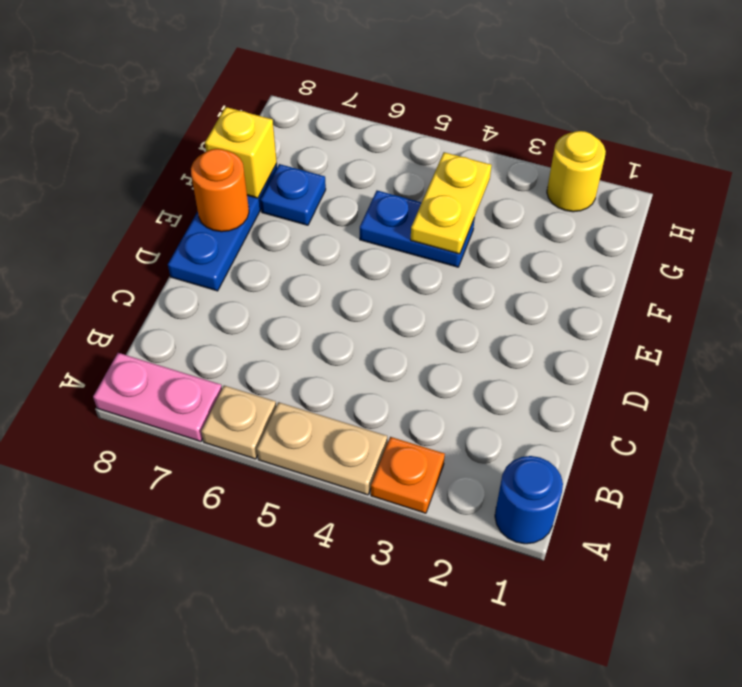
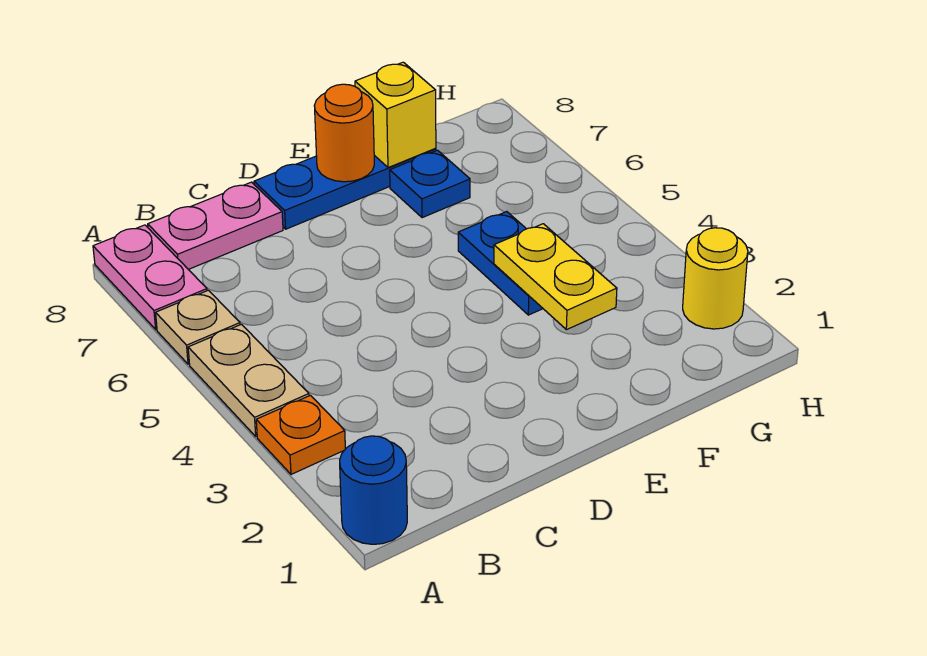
none -> pink plate B8:C8 level 1
yellow plate F4:G4 level 2 -> yellow plate F3:F4 level 2

